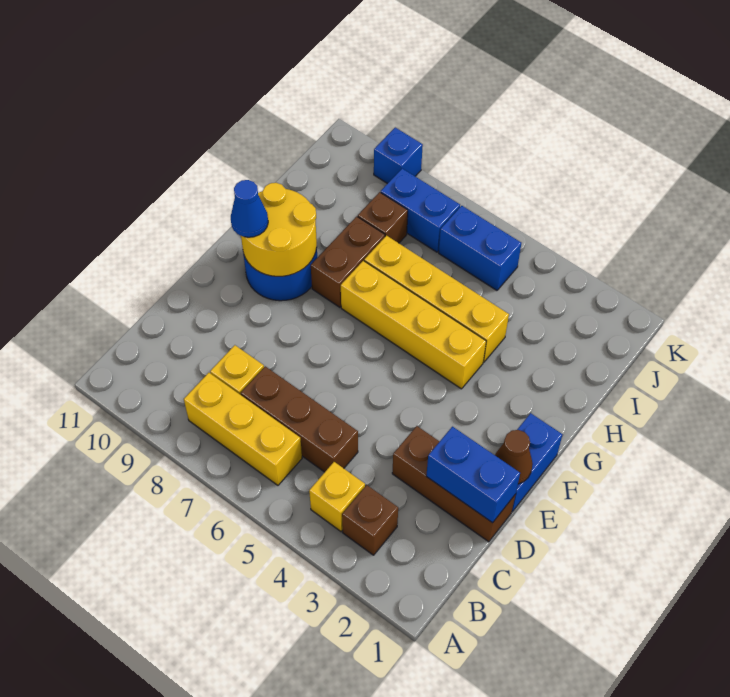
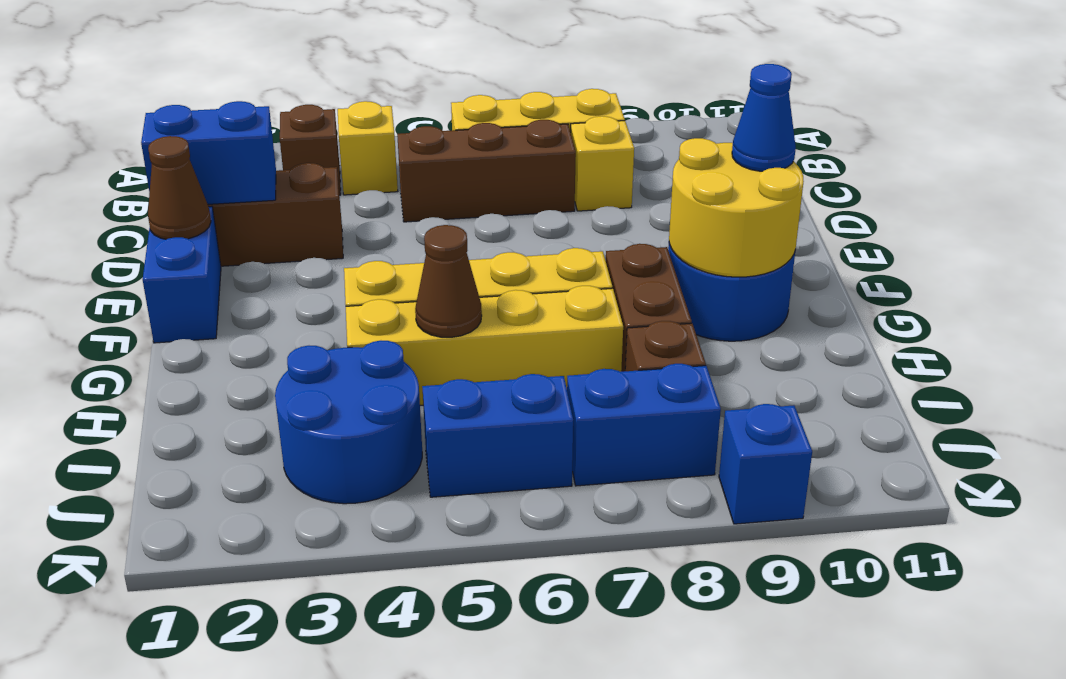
none -> brown cone H5 level 2
none -> blue round brick I3:J4 level 1

